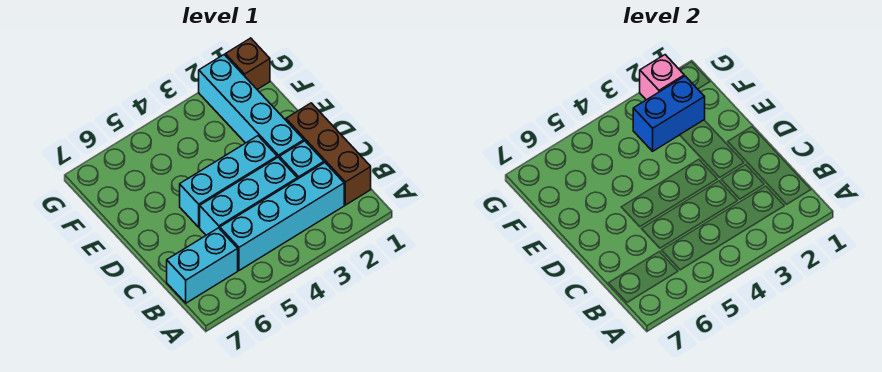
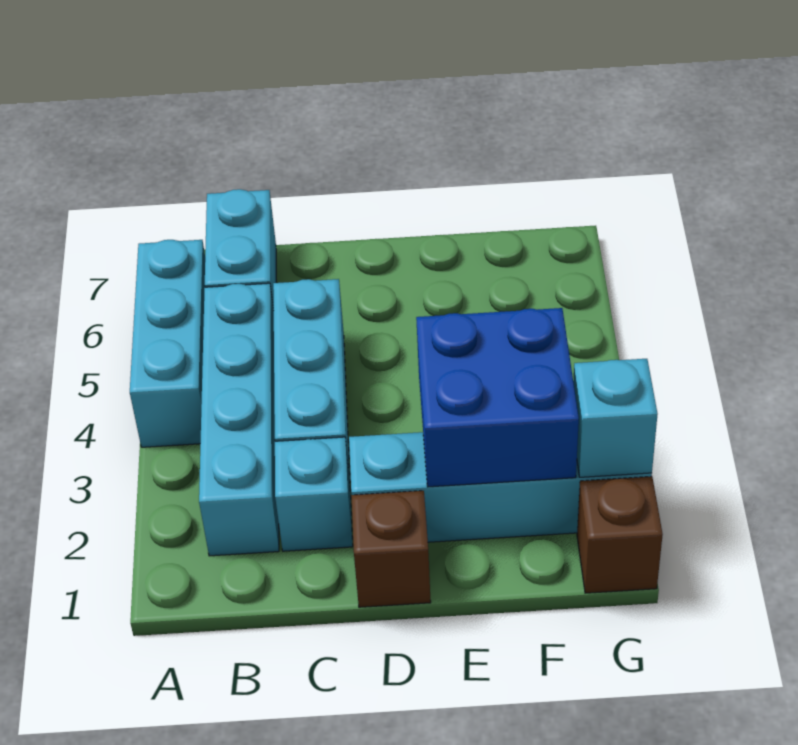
brown brick B1:D1 level 1 -> brown brick D1 level 1
cyan brick D3:D5 level 1 -> cyan brick A4:A6 level 1
blue brick F2:F3 level 2 -> blue brick E2:F3 level 2
pink brick G2 level 2 -> cyan brick G2 level 2

